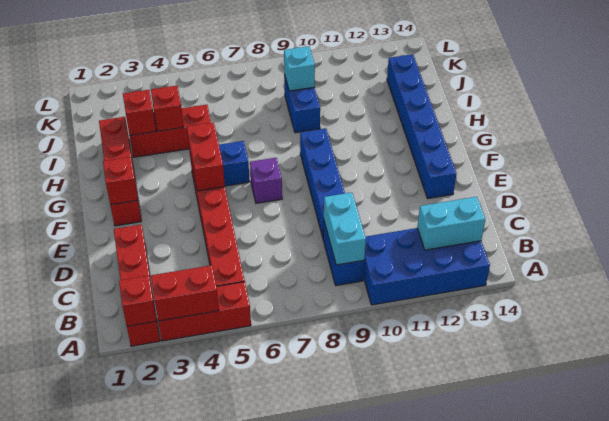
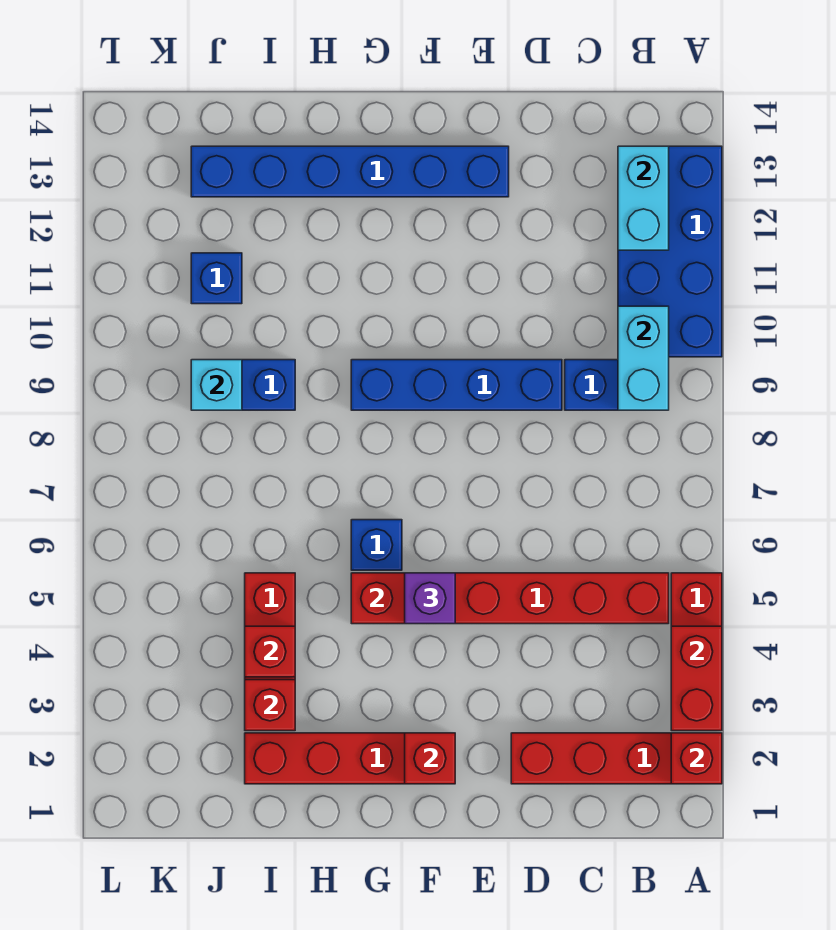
cyan brick B9:C9 level 2 -> cyan brick B9:B10 level 2
purple brick F7 level 1 -> purple brick F5 level 3
none -> blue brick J11 level 1

